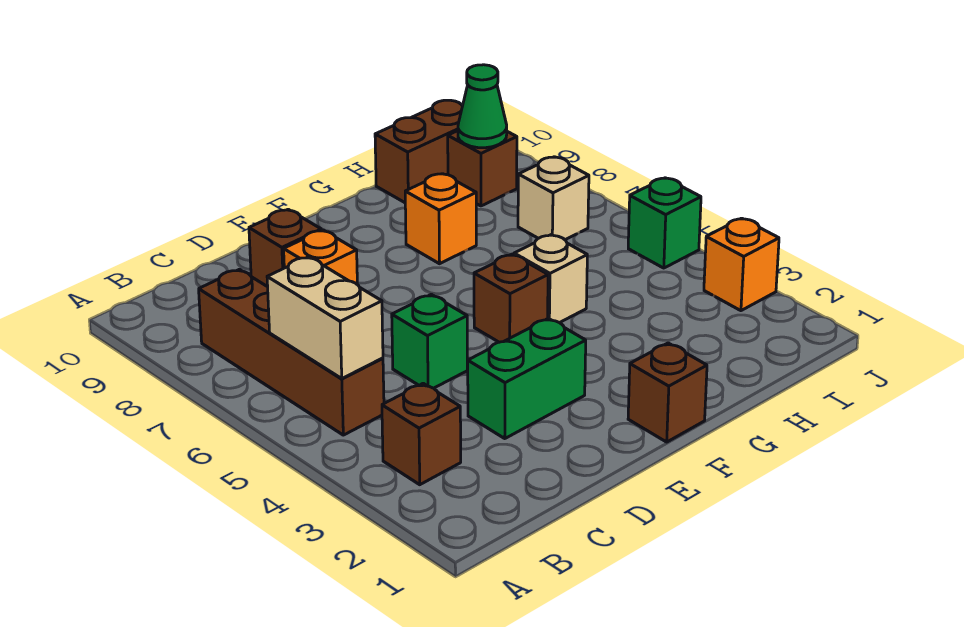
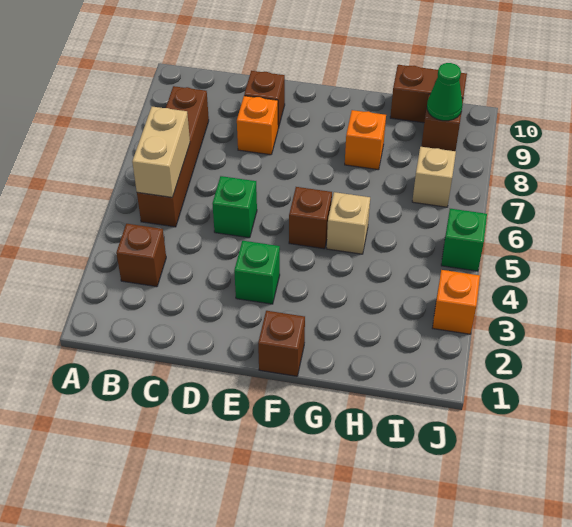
green brick D3:E3 level 1 -> green brick E3 level 1

